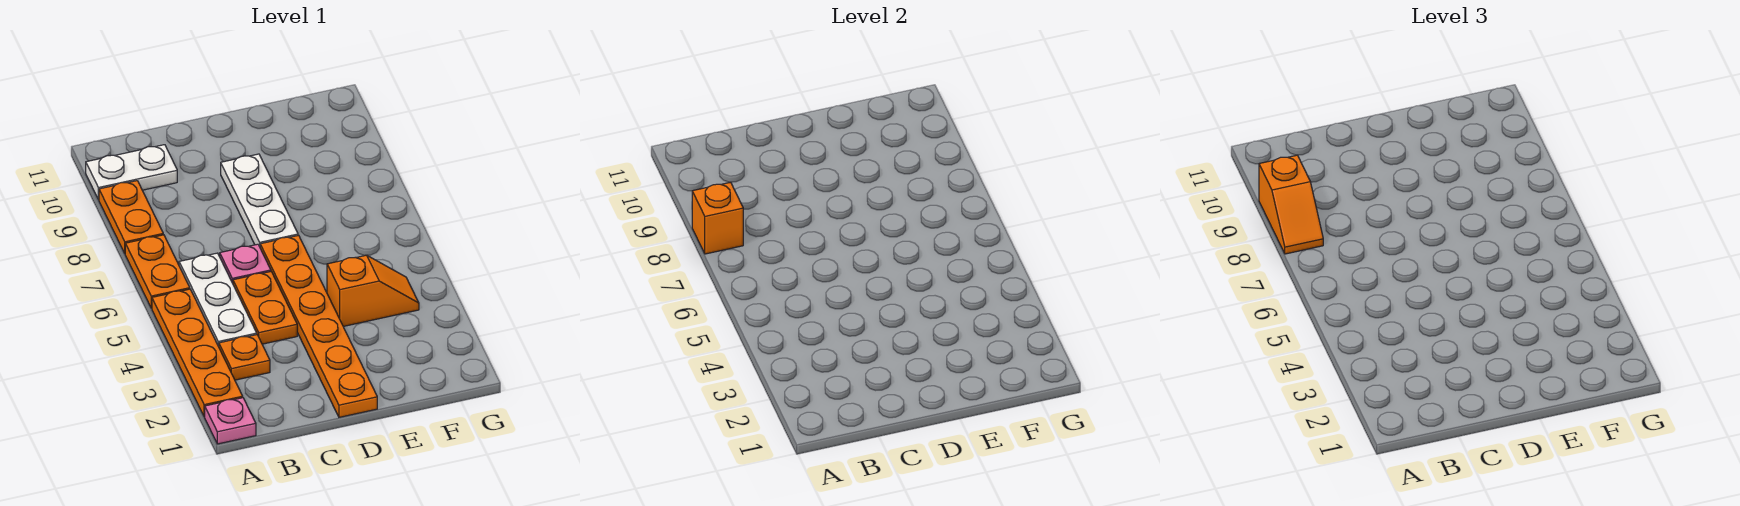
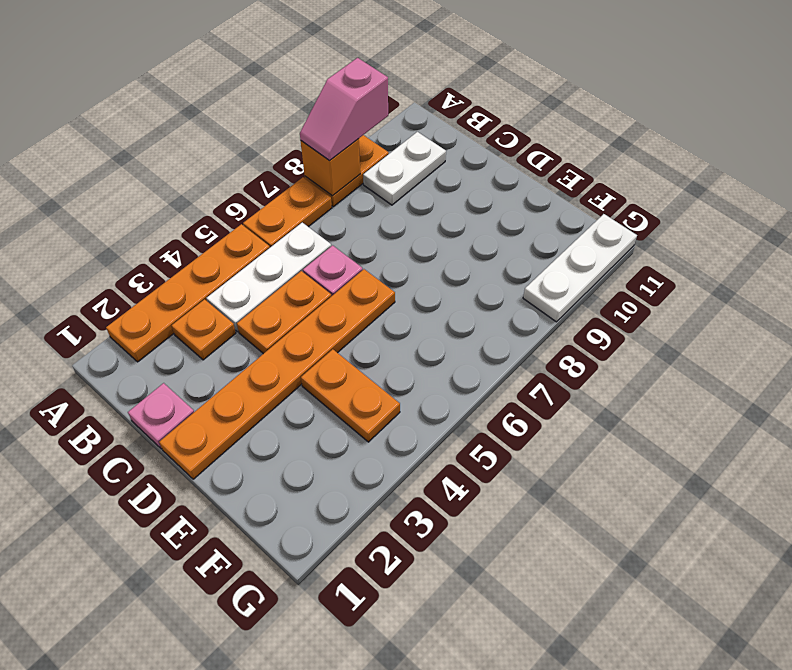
pink plate A1 level 1 -> pink plate C1 level 1
orange slope A8:A9 level 3 top 9 -> pink slope A8:A9 level 3 top 9
white plate A10:B10 level 1 -> white plate B9:B10 level 1
white plate D7:D9 level 1 -> white plate G9:G11 level 1
orange slope E4:F4 level 1 top E -> orange plate E4:F4 level 1

